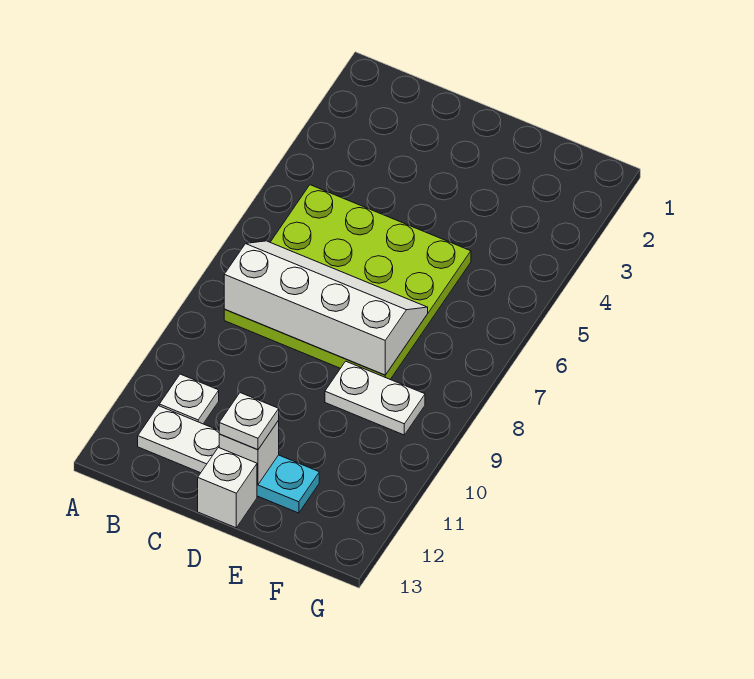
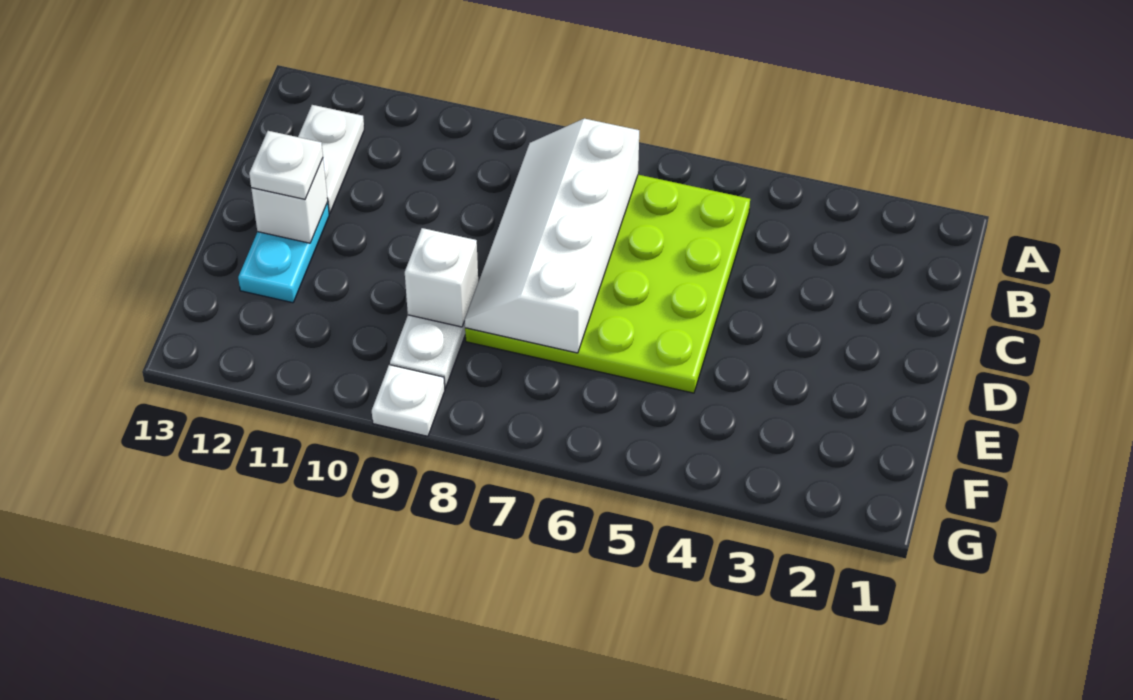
white slope B7:E8 level 2 top 8 -> white slope B7:E8 level 2 top 7
white plate B11 level 1 -> white plate G9 level 1
white brick D13 level 1 -> white brick E9 level 2

